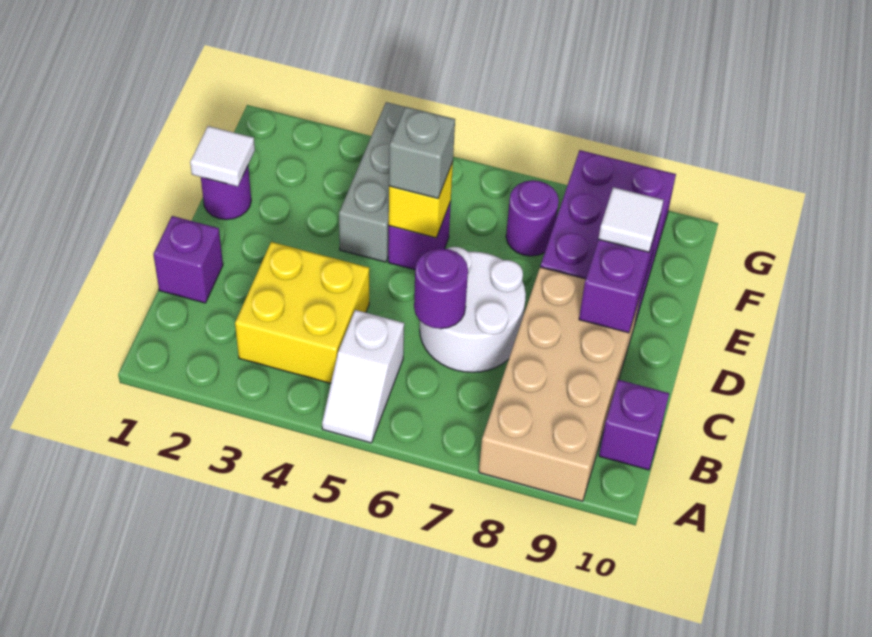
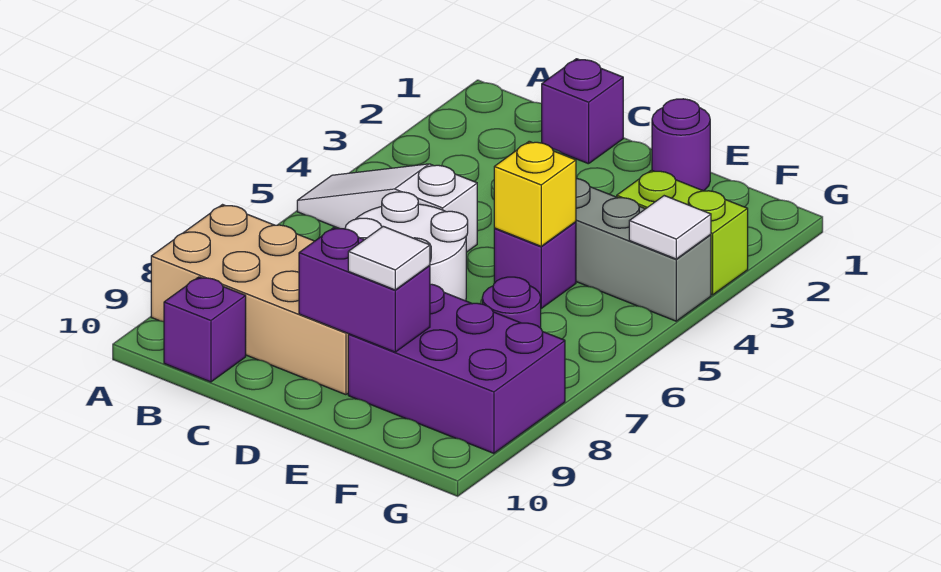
white slope A5:B5 level 1 top B -> white slope A5:C5 level 1 top C
yellow brick B3:C4 level 1 -> none
purple round brick C6 level 2 -> none
white tile E1 level 2 -> white tile G4 level 2
grey brick E5 level 3 -> none
none -> lime brick F3:G3 level 1

